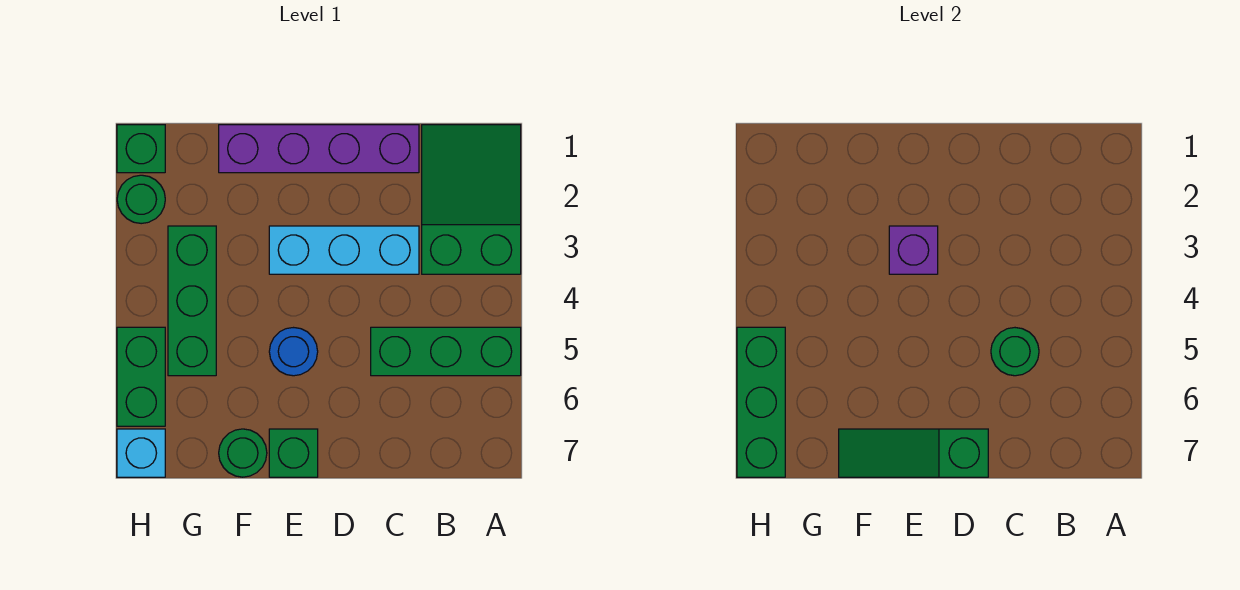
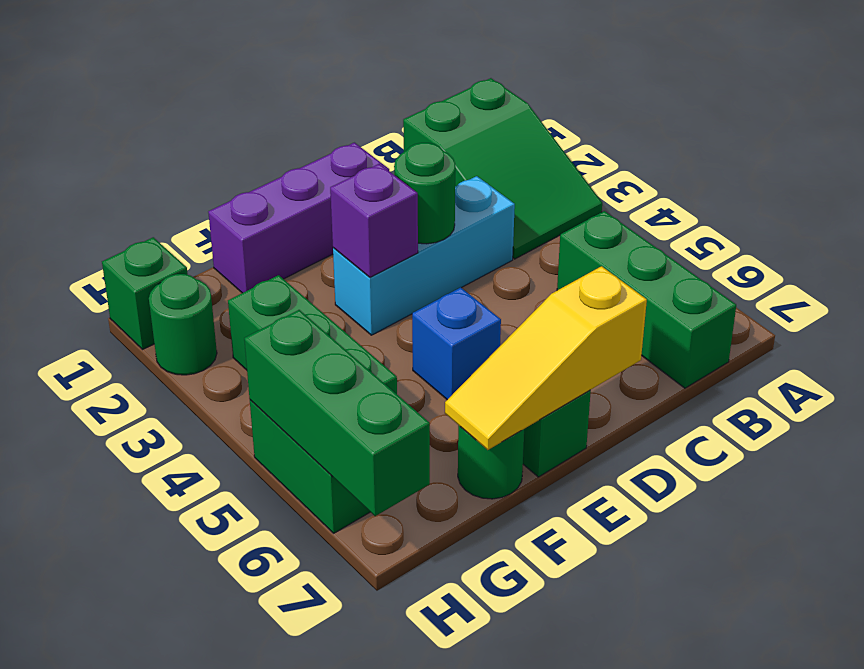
green slope A1:B3 level 1 top 3 -> green slope A1:B3 level 1 top 1
green brick A5:C5 level 1 -> green brick B5:B7 level 1
purple brick C1:F1 level 1 -> purple brick D1:F1 level 1
green round brick C5 level 2 -> green round brick D3 level 2
green slope D7:F7 level 2 top D -> yellow slope D7:F7 level 2 top D
blue round brick E5 level 1 -> blue brick E5 level 1
cyan brick H7 level 1 -> none

